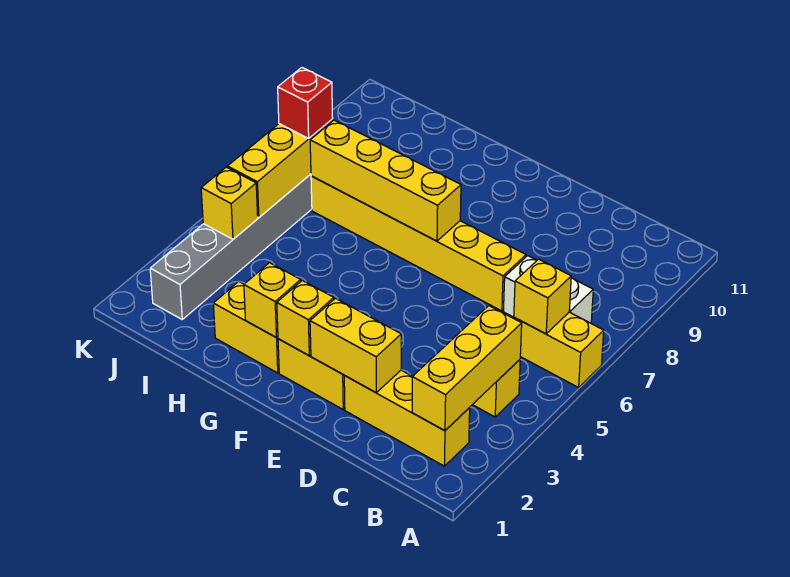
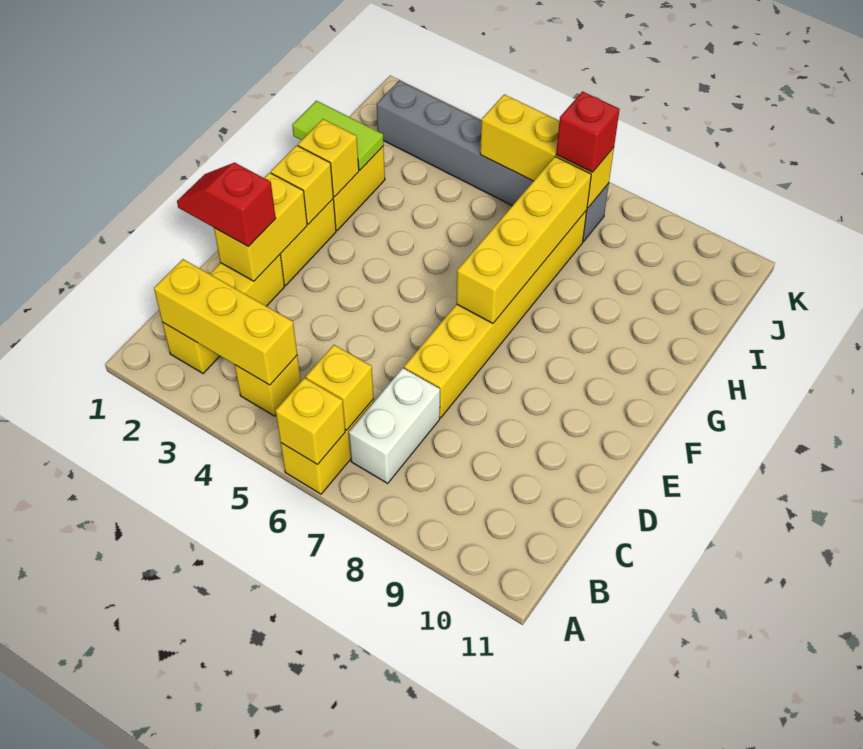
none -> red slope D1:D2 level 3 top 2
none -> lime tile H1:H2 level 2
yellow brick J4 level 2 -> yellow brick A6 level 2

